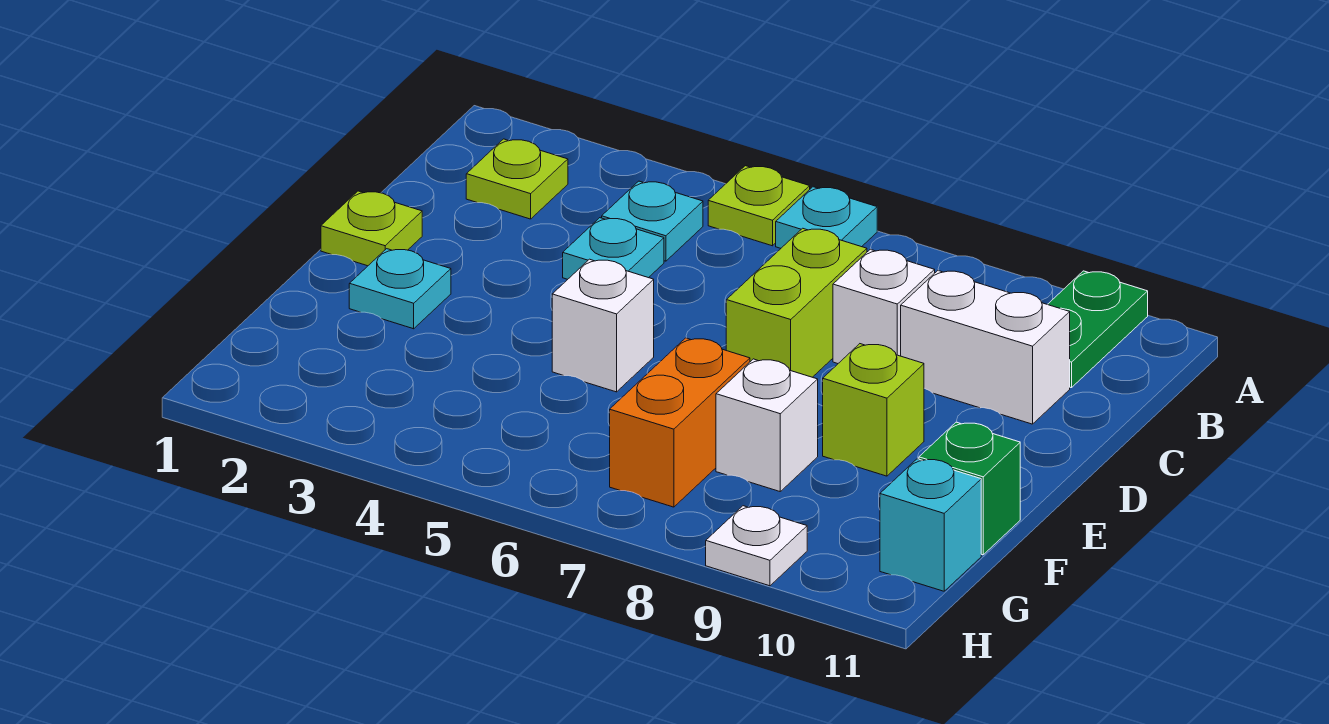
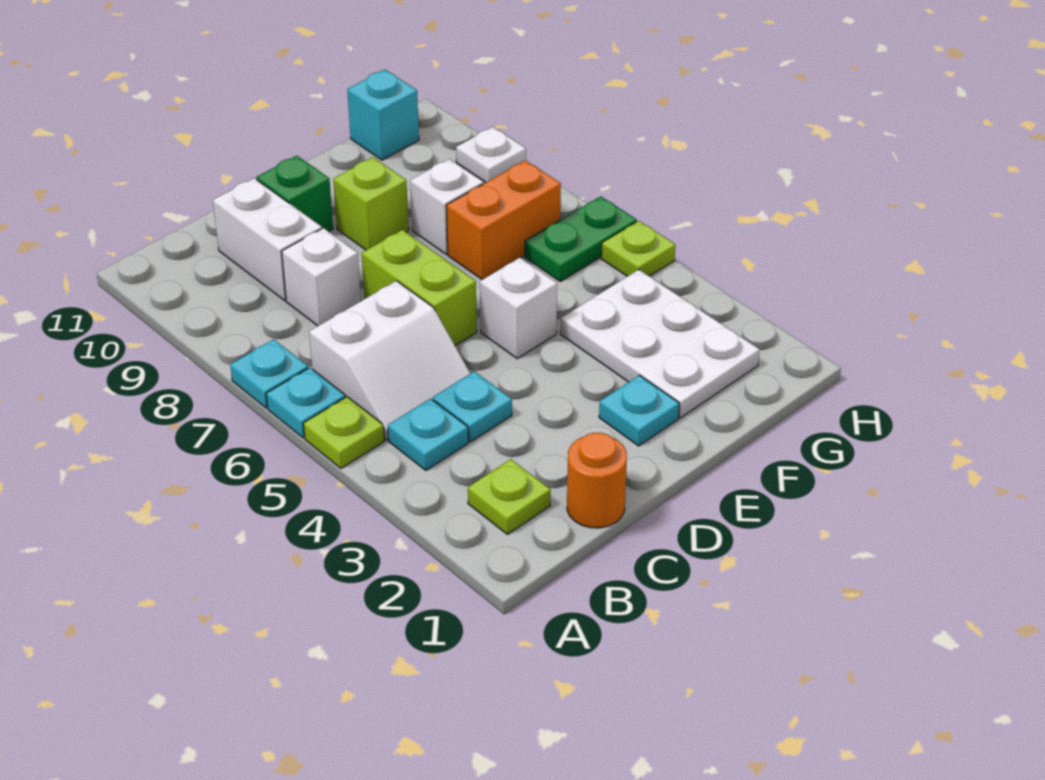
none -> cyan plate A7 level 1
green plate A10:B10 level 1 -> green plate G6:H6 level 1
none -> white slope B5:C6 level 1 top 6
none -> orange round brick C1 level 1
lime brick C7:D7 level 1 -> lime brick D6:D7 level 1
lime plate D1 level 1 -> lime plate H5 level 1
none -> white plate F2:G4 level 1
green brick F11 level 1 -> green brick D10 level 1

